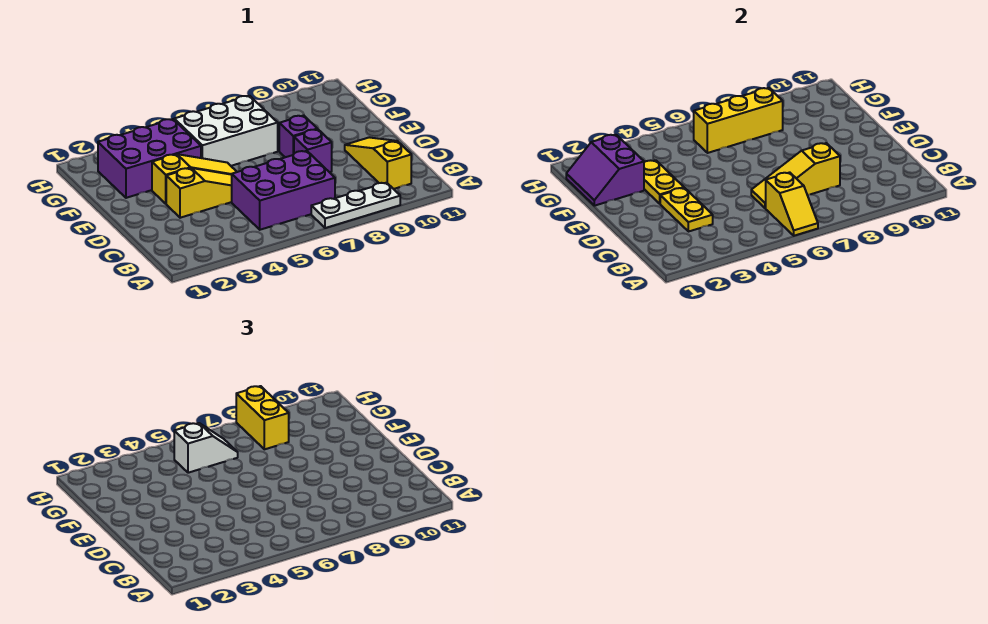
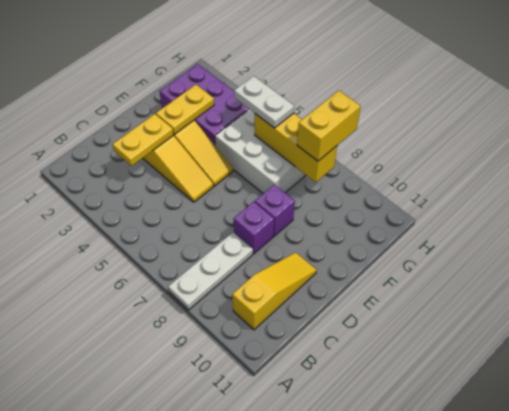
yellow slope A6:B6 level 2 top B -> none
white plate A7:A9 level 1 -> white plate A8:C8 level 1
purple brick B5:C7 level 1 -> none
yellow slope C6:C8 level 2 top 8 -> none
purple slope F1:G2 level 2 top 2 -> none
white slope G5:G6 level 3 top 5 -> white plate G5:G6 level 3

